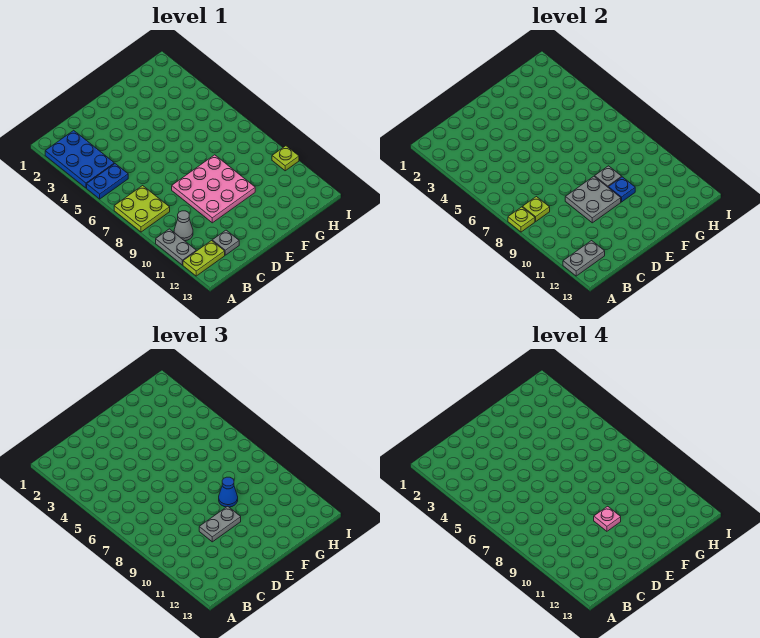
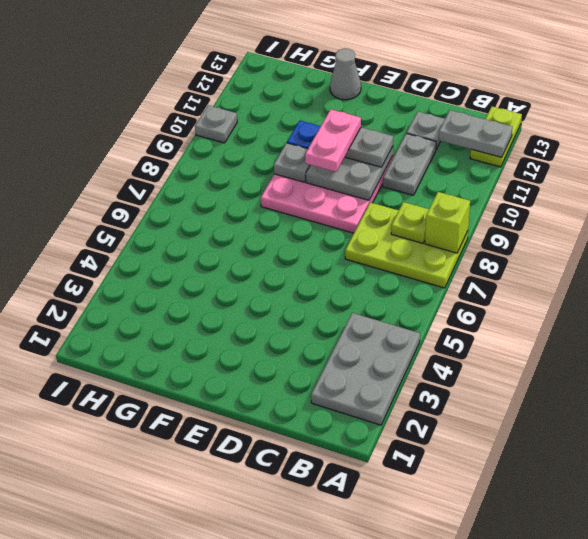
blue plate A2:B4 level 1 -> grey plate A2:B4 level 1
blue plate A5:B5 level 1 -> none
lime plate A7:B8 level 1 -> lime plate A7:C8 level 1
lime plate A8 level 2 -> lime brick A8 level 2
grey plate A10:A11 level 1 -> grey plate C10:C11 level 1
lime plate A12:B12 level 1 -> lime plate A12:A13 level 1
grey cone B10 level 1 -> grey cone F13 level 1
pink plate E10 level 4 -> pink plate E9:E10 level 4
blue cone F9 level 3 -> none
lime plate I10 level 1 -> grey plate I10 level 1

